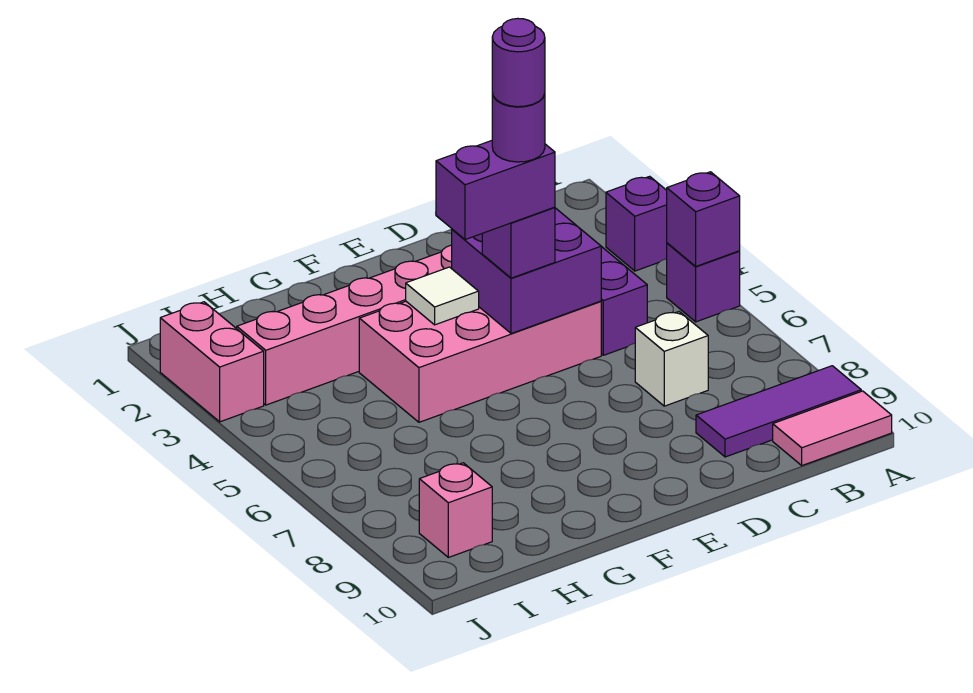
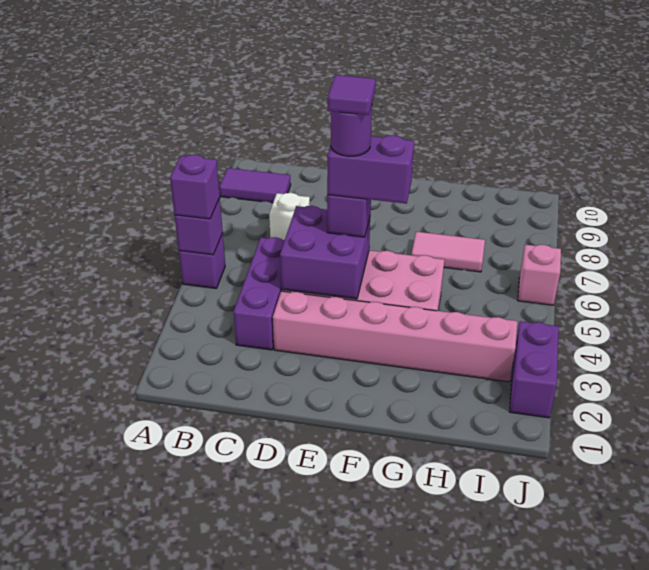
purple brick A3 level 1 -> purple brick A5 level 3
purple tile A9:C9 level 1 -> purple tile A9:B9 level 1
pink tile A10:B10 level 1 -> pink tile G7:H7 level 1
purple round brick E5 level 6 -> purple tile E5 level 6
white tile F4 level 2 -> none
pink brick I9 level 1 -> pink brick J6 level 1
pink brick J2:J3 level 1 -> purple brick J2:J3 level 1

